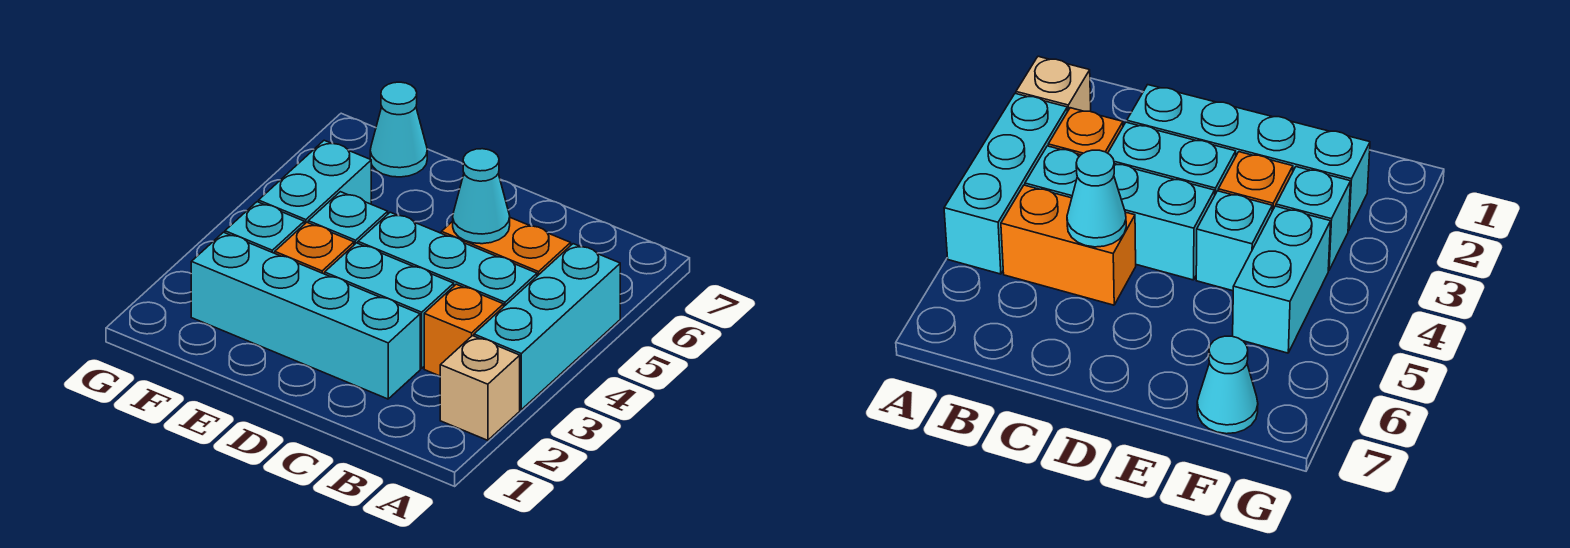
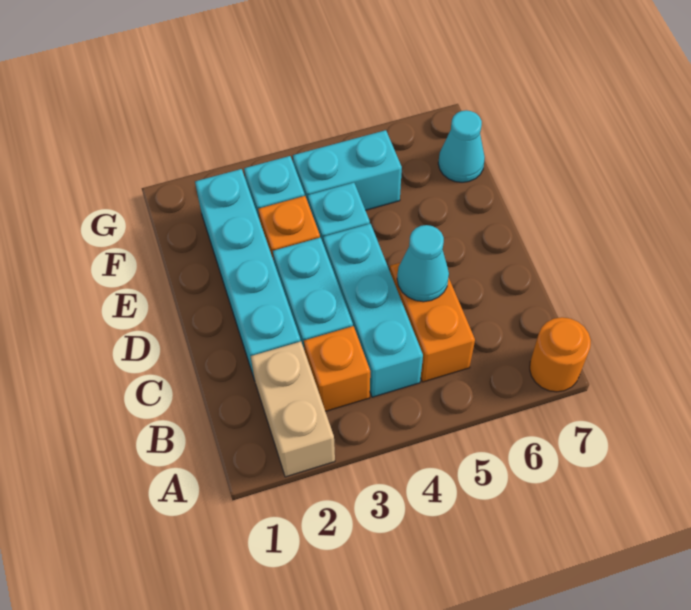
tan brick A2 level 1 -> tan brick A2:B2 level 1
cyan brick A3:A5 level 1 -> none
none -> orange round brick A7 level 1

